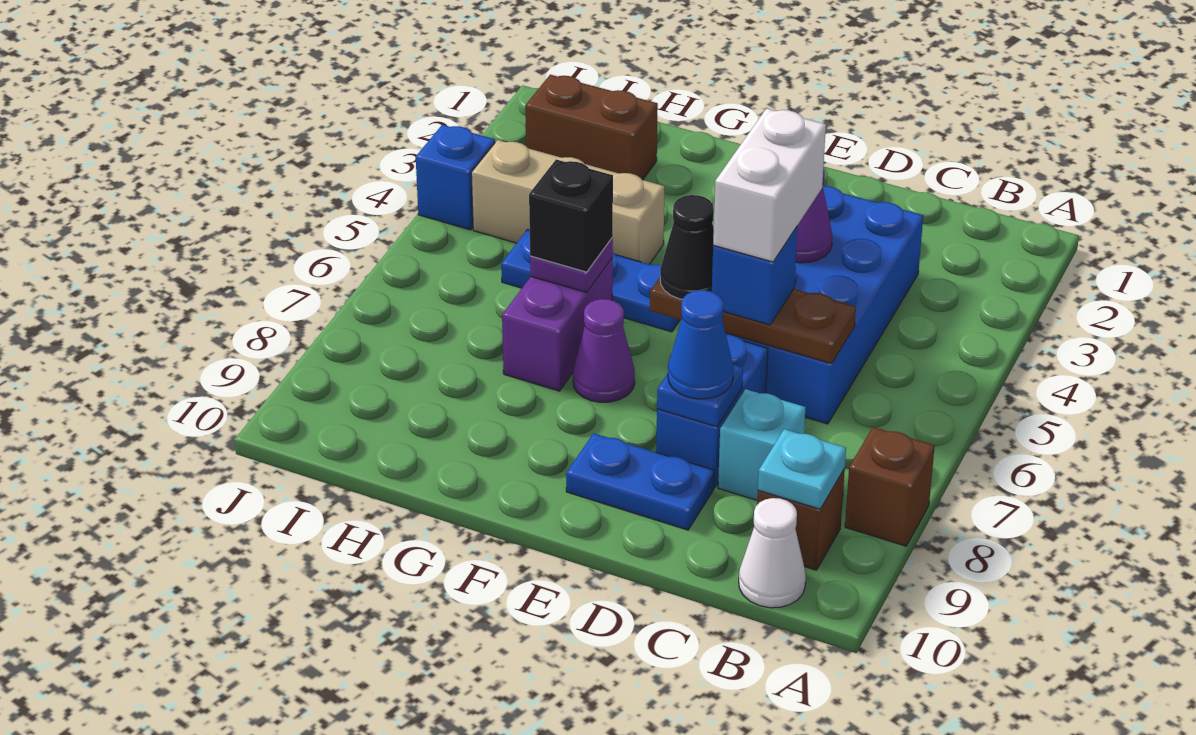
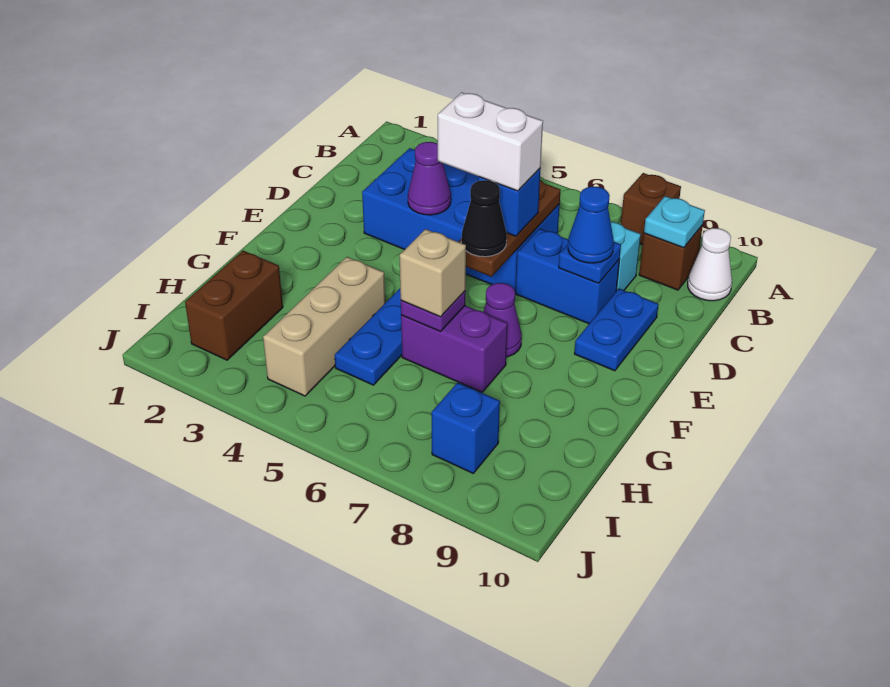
black brick G6 level 3 -> tan brick G6 level 3
blue brick J4 level 1 -> blue brick I8 level 1

